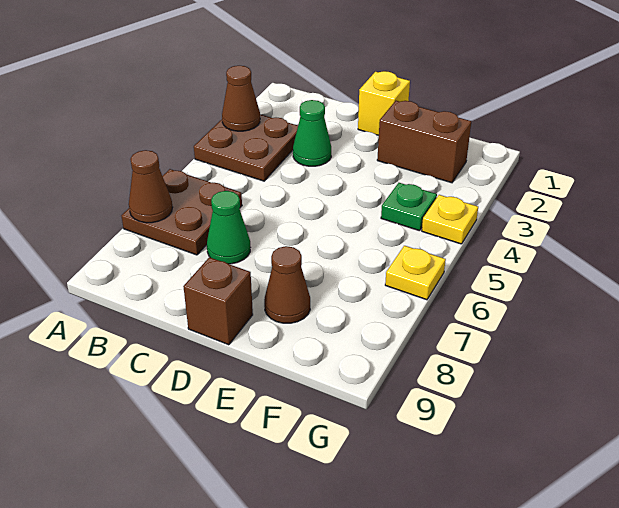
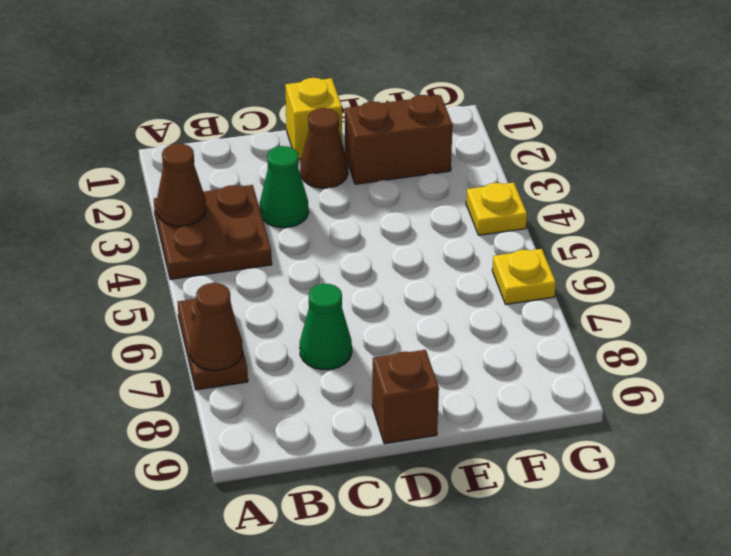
brown plate A6:B7 level 1 -> brown plate A6:A7 level 1
brown cone E8 level 1 -> brown cone D2 level 1
green plate F4 level 1 -> none

